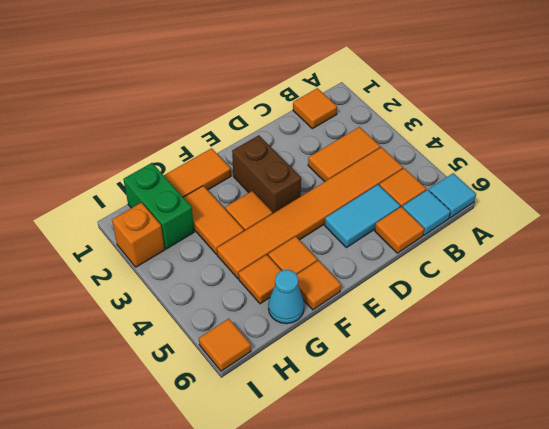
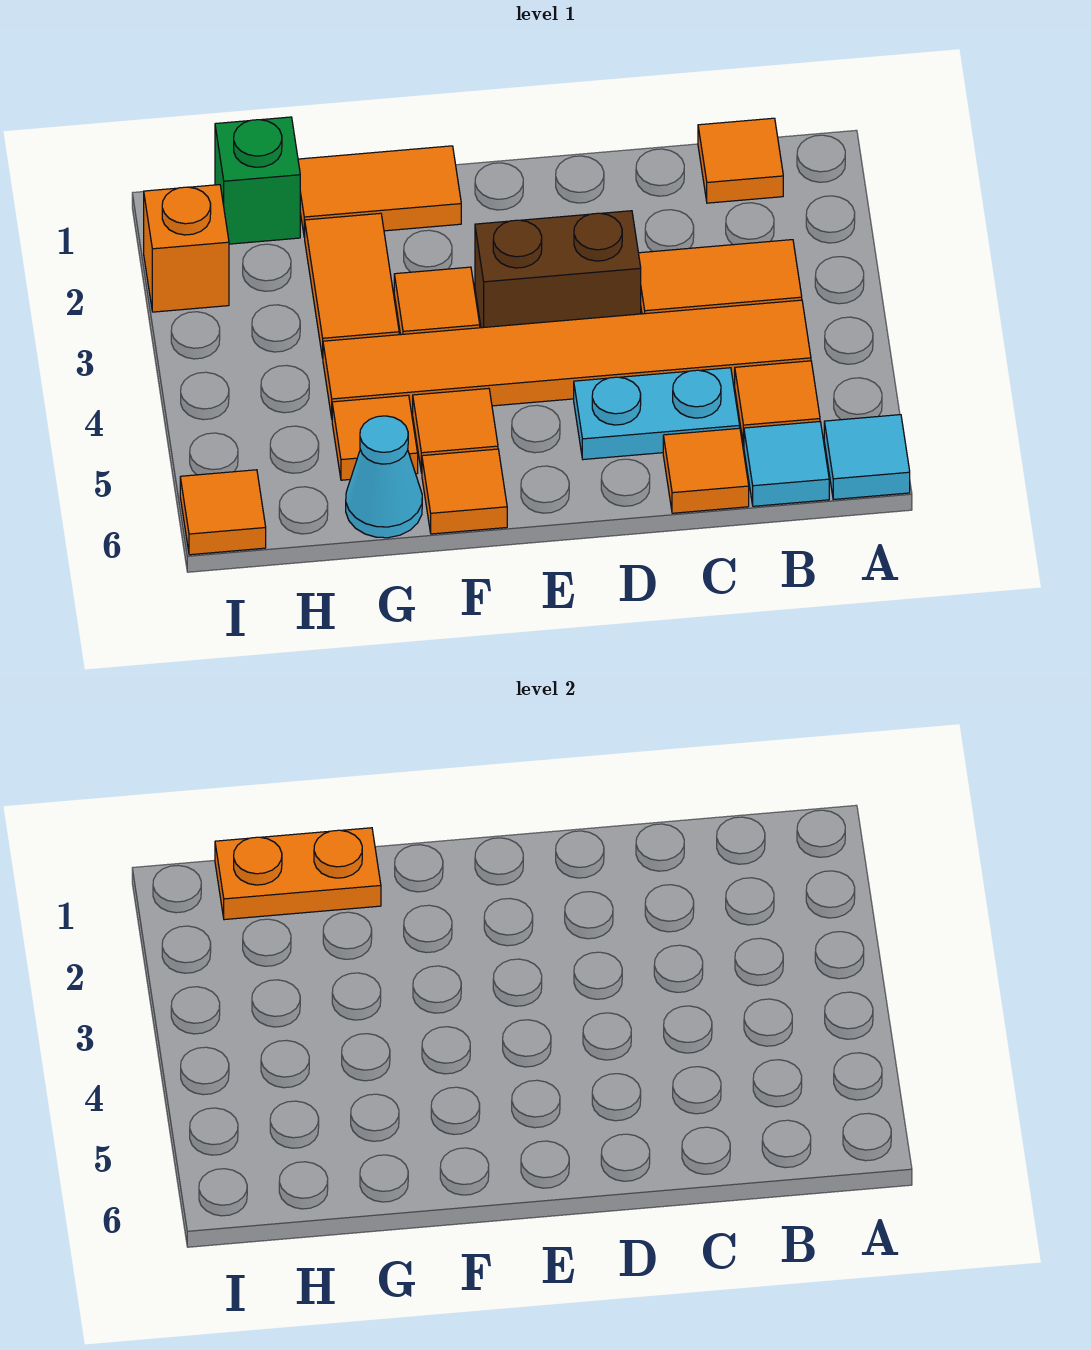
cyan tile C5:D5 level 1 -> cyan plate C5:D5 level 1
brown brick E2:E3 level 1 -> brown brick D3:E3 level 1
none -> orange plate G1:H1 level 2
green brick H1:H2 level 1 -> green brick H1 level 1

